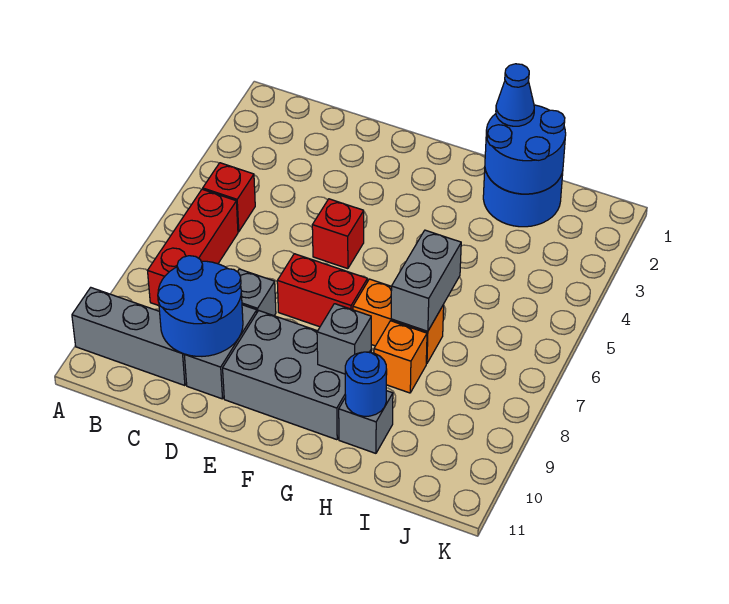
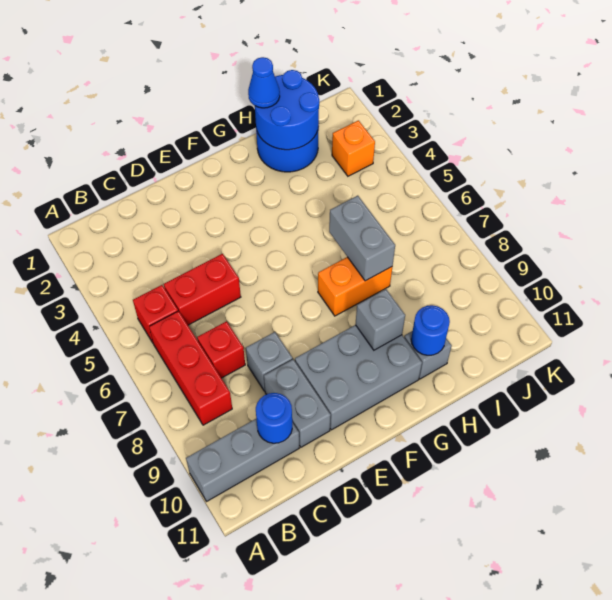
blue round brick C9:D10 level 2 -> blue round brick C10 level 2
red brick E5 level 1 -> red brick C7 level 1
red brick E7:F7 level 1 -> red brick C5:D5 level 1
orange brick H8 level 1 -> orange brick J3 level 1

